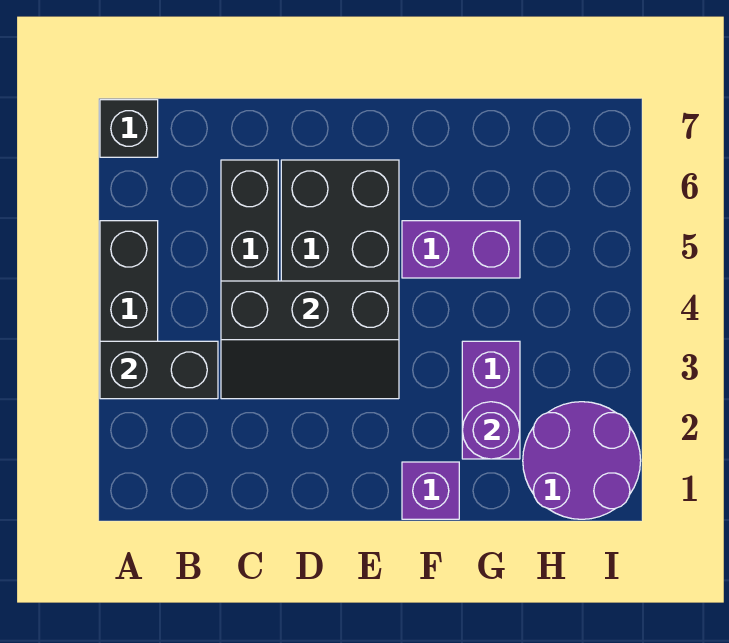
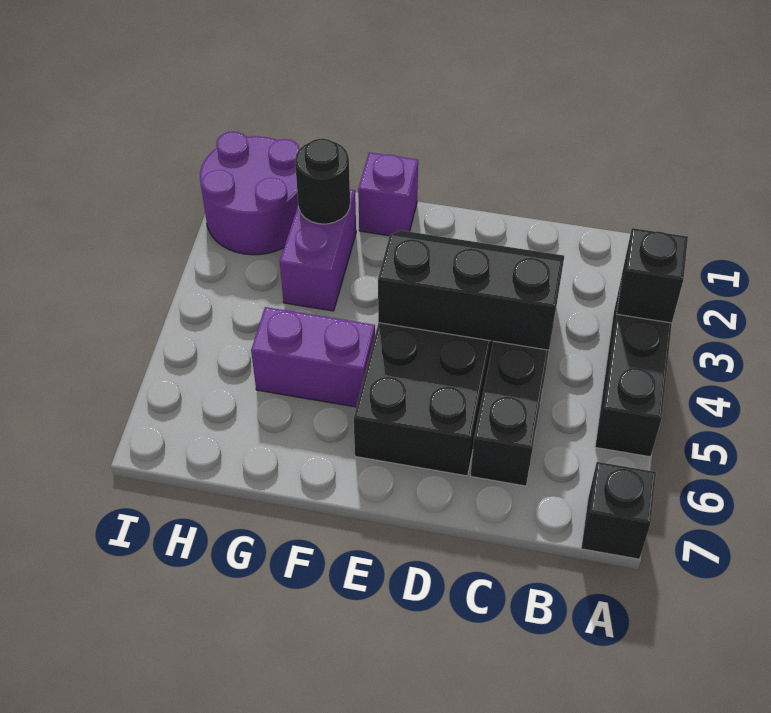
black brick A3:B3 level 2 -> black brick A3 level 2
purple round brick G2 level 2 -> black round brick G2 level 2

